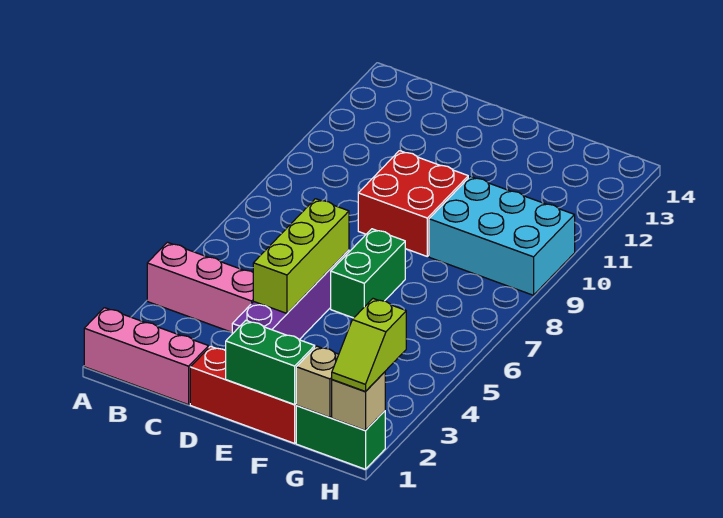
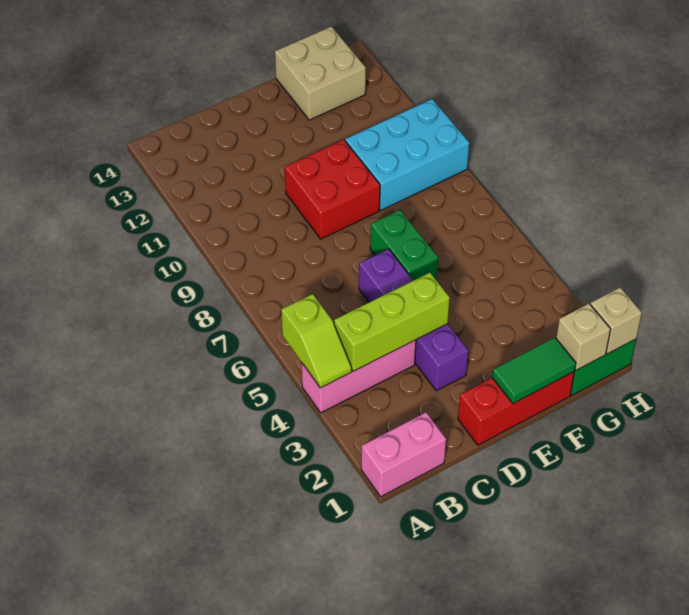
pink brick A1:C1 level 1 -> pink brick A1:B1 level 1
lime brick D4:D6 level 2 -> lime brick B4:D4 level 2
green brick E1:F1 level 2 -> green tile E1:F1 level 2
none -> tan brick F13:G14 level 1
lime slope H1:H2 level 3 top 2 -> lime slope A4:A5 level 2 top 5

